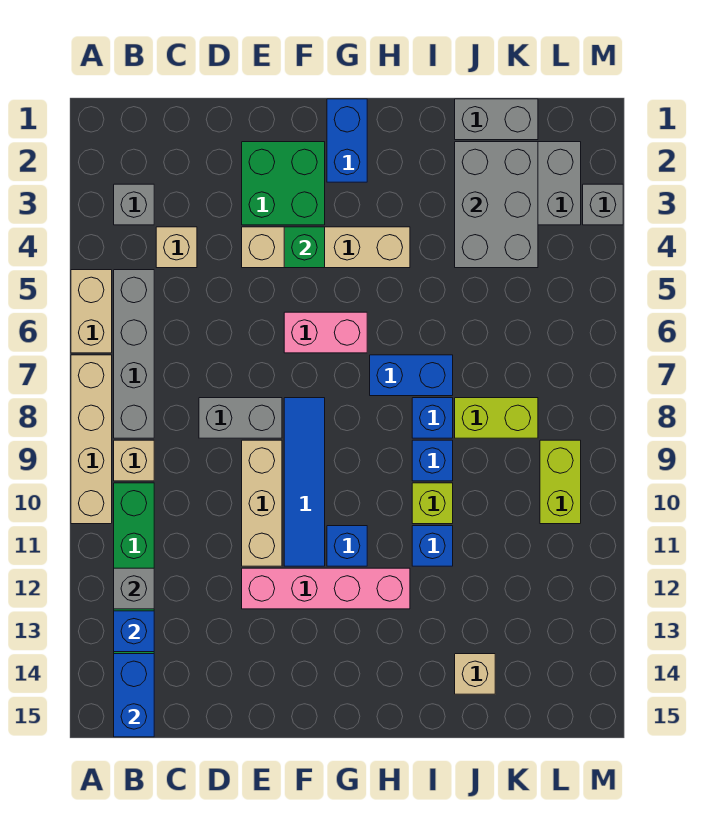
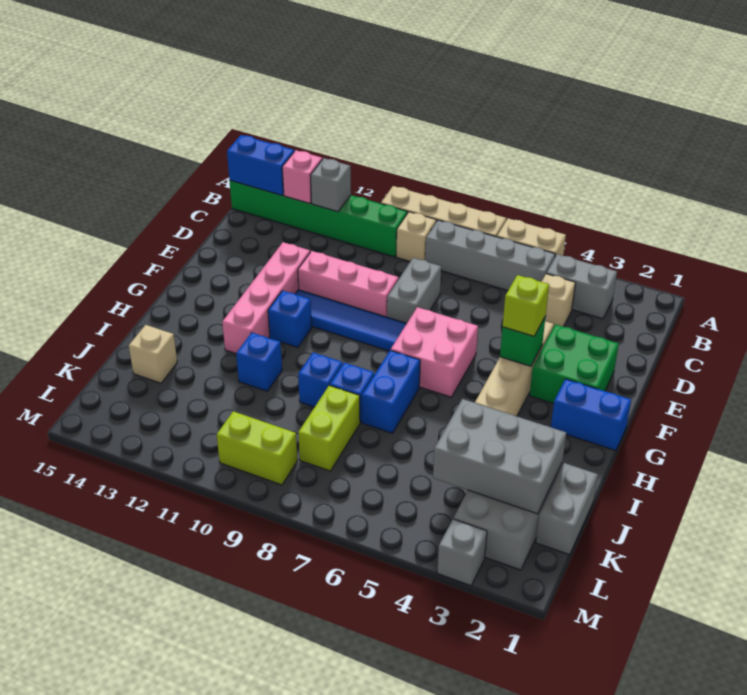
grey brick B3 level 1 -> grey brick B3:B4 level 1
blue brick B13 level 2 -> pink brick B13 level 2
tan brick E9:E11 level 1 -> pink brick E9:E11 level 1
pink brick F6:G6 level 1 -> pink brick F6:G7 level 1
lime brick I10 level 1 -> lime brick F4 level 3

